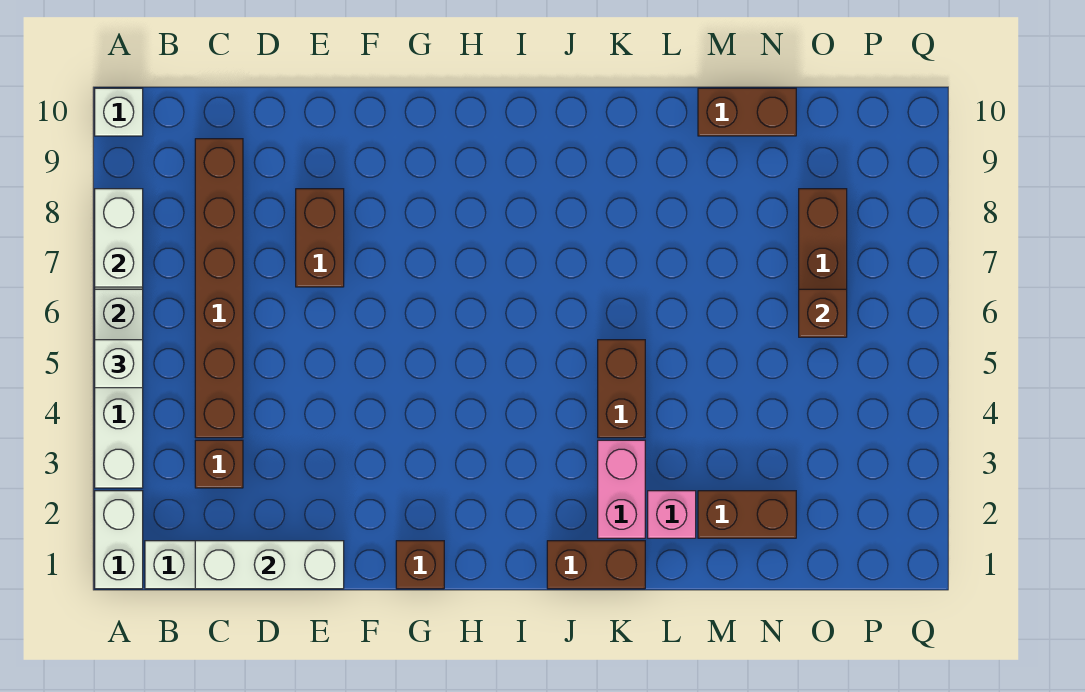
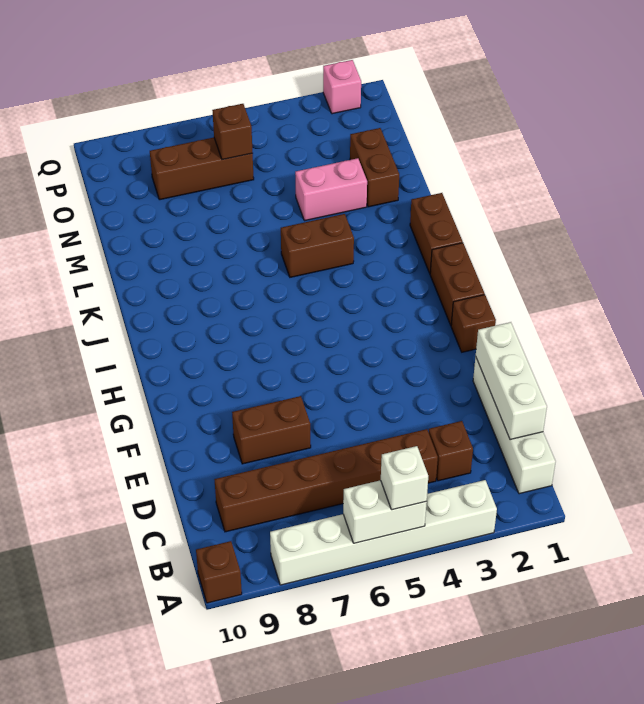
white brick A1:A2 level 1 -> none
white brick A7:A8 level 2 -> none
white brick A10 level 1 -> brown brick A10 level 1
pink brick K2:K3 level 1 -> pink brick M3:M4 level 1
pink brick L2 level 1 -> pink brick Q2 level 1
brown brick M10:N10 level 1 -> brown brick H1:I1 level 1

